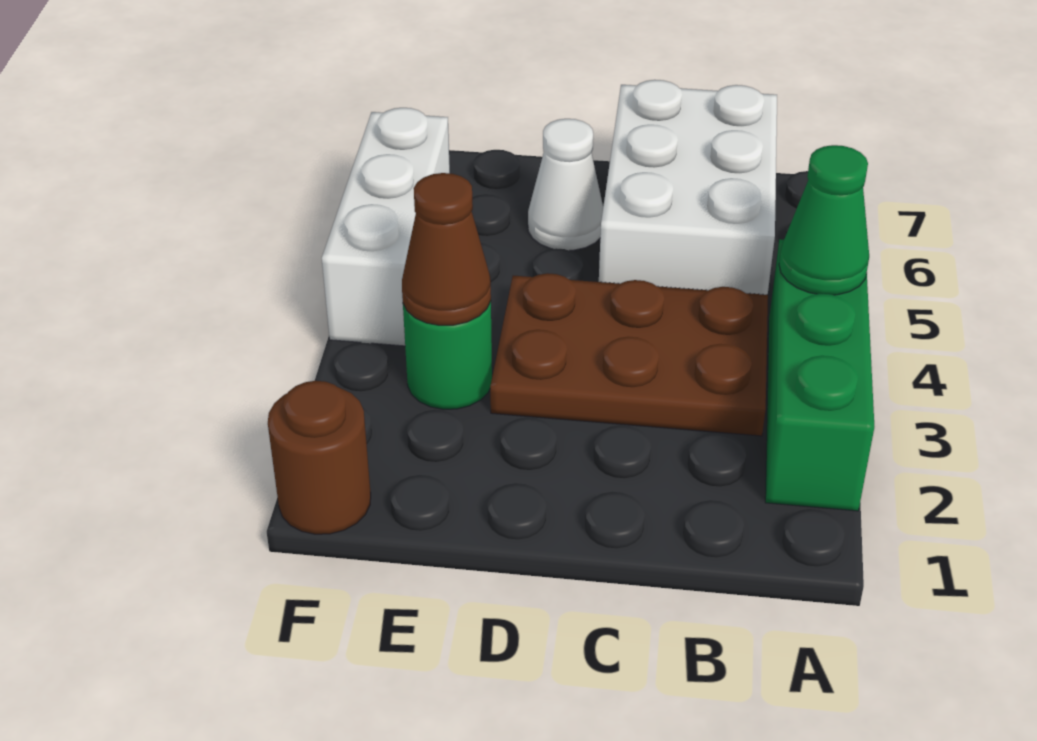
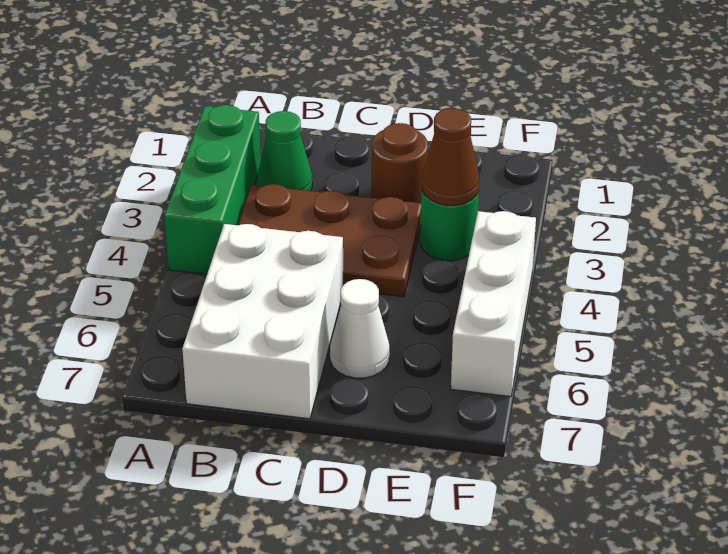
green cone A4 level 2 -> green cone B2 level 1
brown round brick F1 level 1 -> brown round brick D2 level 1

